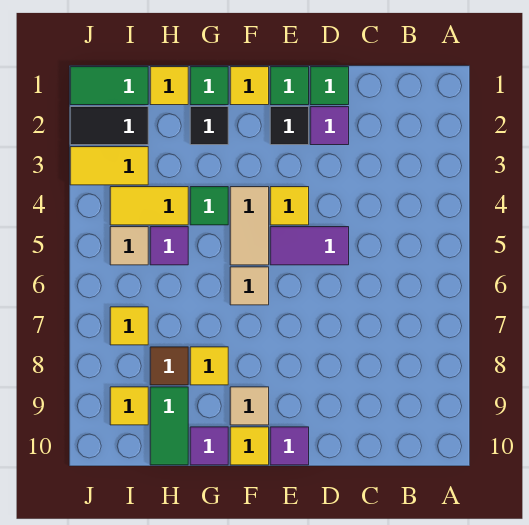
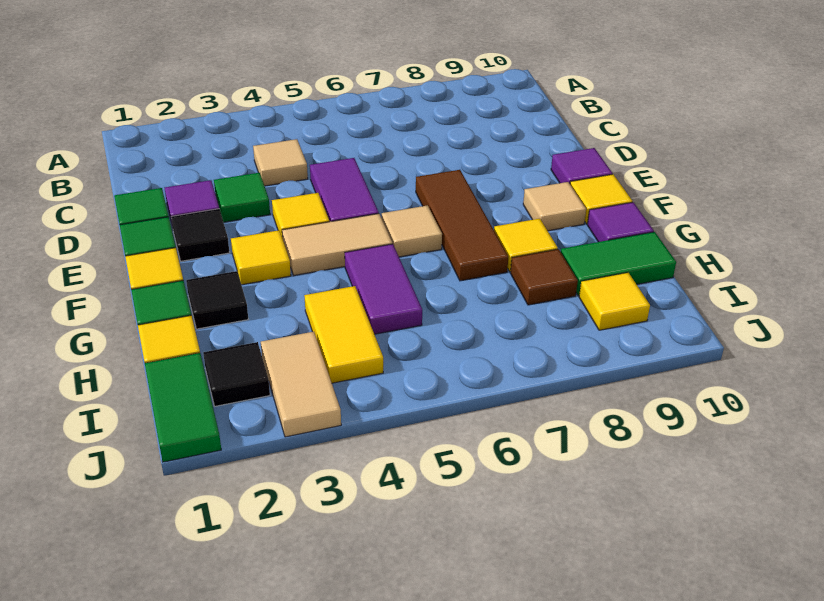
none -> brown tile E7:G7 level 1
green tile G4 level 1 -> green tile D3 level 1
purple tile H5 level 1 -> purple tile G5:H5 level 1
black tile I2:J2 level 1 -> black tile I2 level 1
yellow tile I3:J3 level 1 -> tan tile I3:J3 level 1
tan tile I5 level 1 -> tan tile C4 level 1
yellow tile I7 level 1 -> yellow tile F3 level 1

